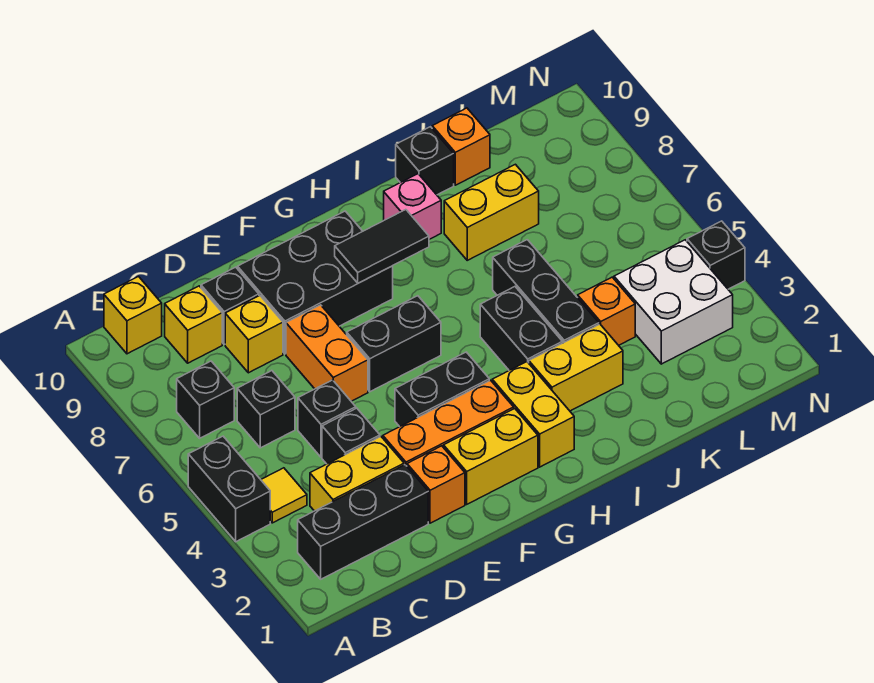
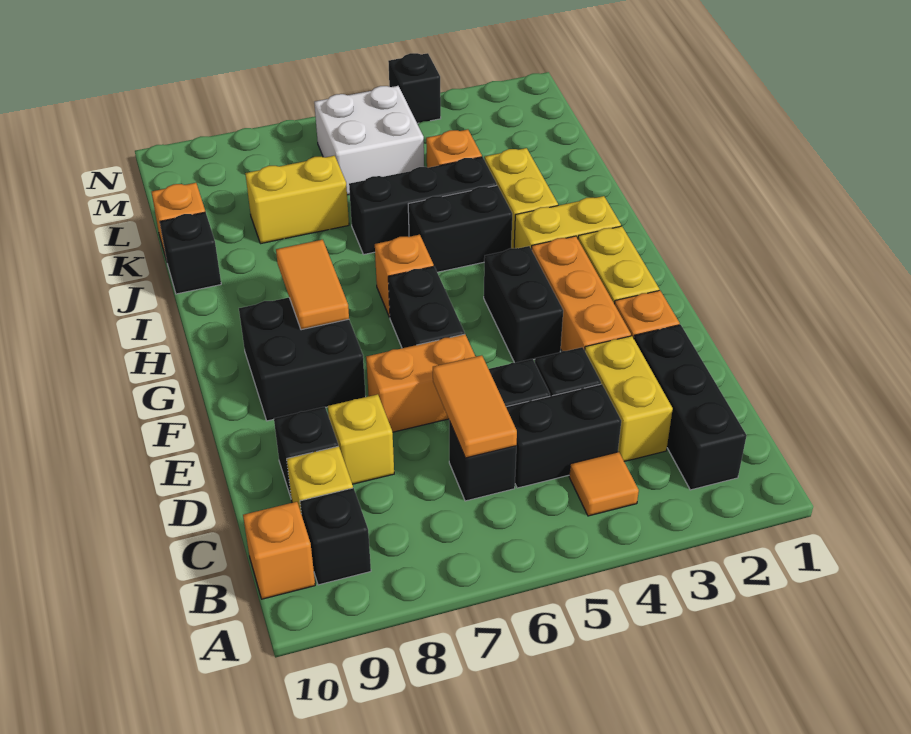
black brick A4:A5 level 1 -> black brick C4:C5 level 1
yellow tile B4 level 1 -> orange tile B4 level 1
black brick B7 level 1 -> black brick B9 level 1
yellow brick B10 level 1 -> orange brick B10 level 1
none -> orange tile C6:D6 level 2
black brick E8:G9 level 1 -> black brick F8:G9 level 1
black tile G8:H8 level 2 -> orange tile G8:H8 level 2
none -> orange brick H6 level 1
pink brick I9 level 1 -> none
yellow brick J8:K8 level 1 -> yellow brick K7:K8 level 1
white brick L3:M4 level 1 -> white brick L5:M6 level 1

